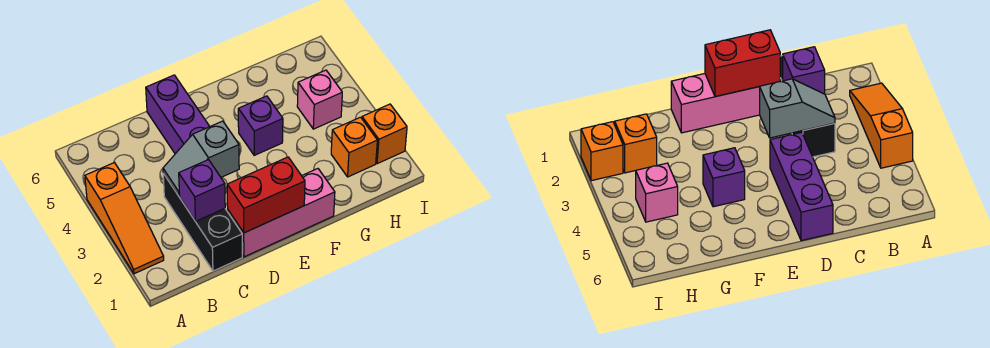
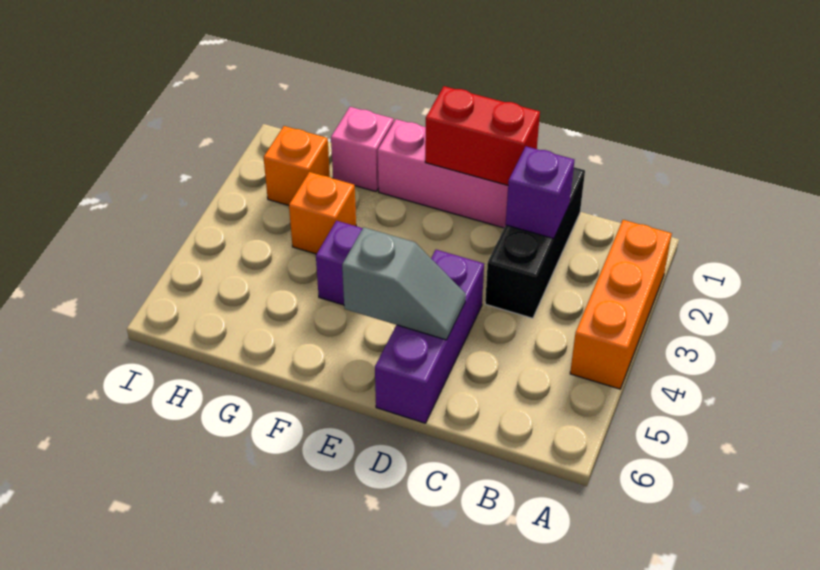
orange slope A2:A4 level 1 top 4 -> orange brick A2:A4 level 1
grey slope C3:D3 level 2 top D -> grey slope D5:E5 level 2 top E
pink brick H4 level 1 -> pink brick G1 level 1
orange brick I2 level 1 -> orange brick G3 level 1

